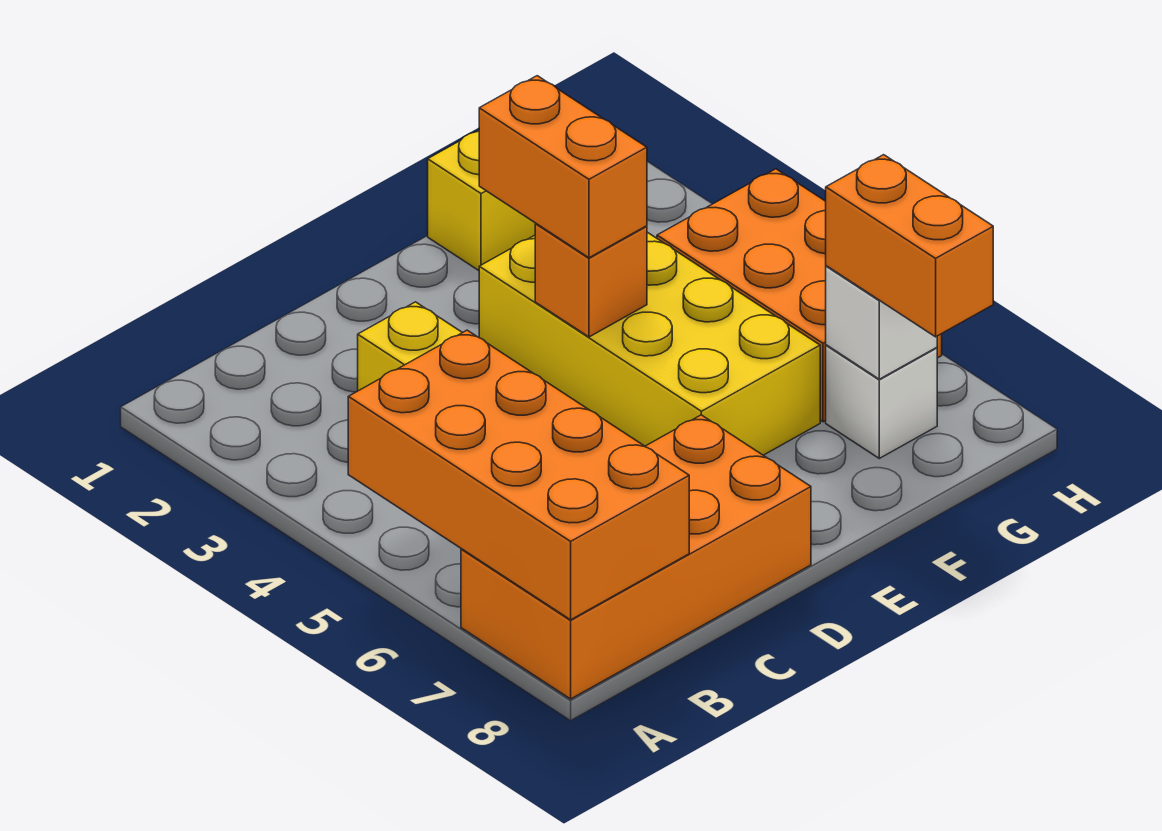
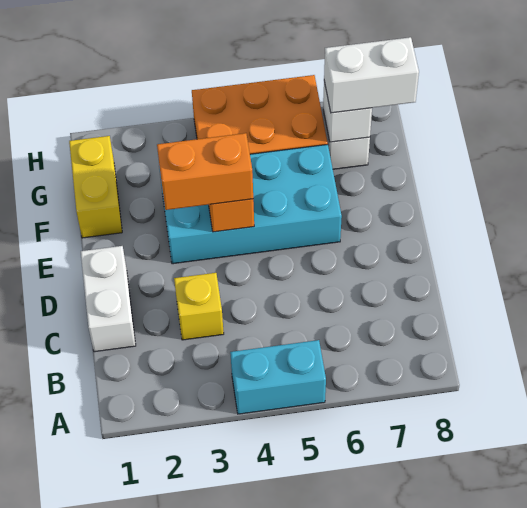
none -> cyan brick A4:A5 level 1
orange brick A5:B8 level 2 -> none
orange brick A7:D8 level 1 -> none
none -> white brick C1:D1 level 1
yellow brick E3:F6 level 1 -> cyan brick E3:F6 level 1
orange brick G7:G8 level 3 -> white brick G7:G8 level 3

